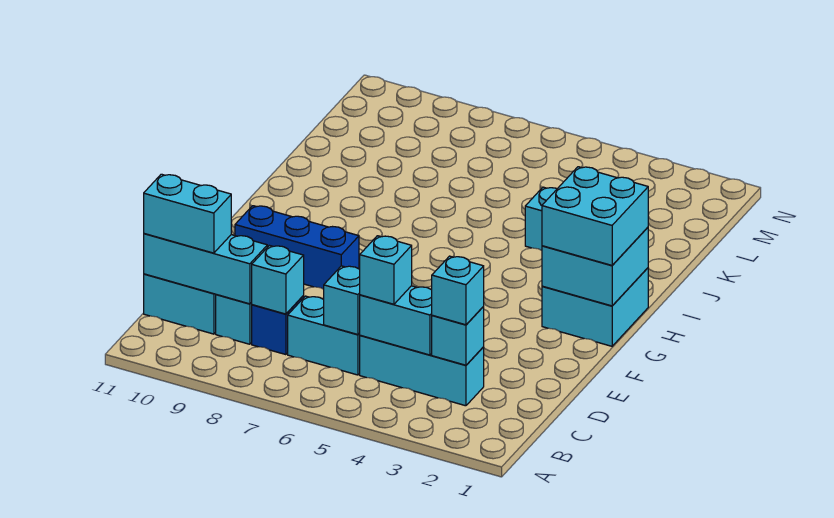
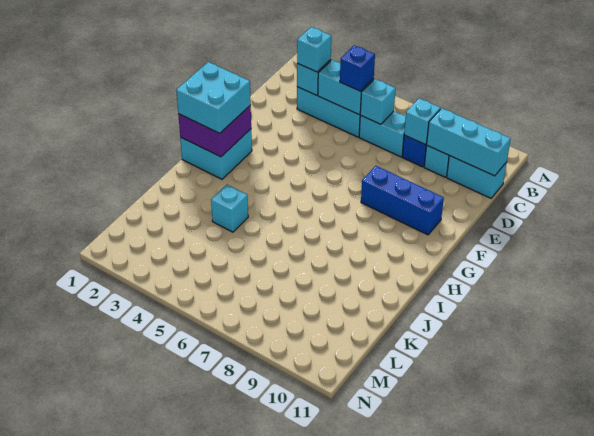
cyan brick C5 level 3 -> blue brick C5 level 3
cyan brick C10:C11 level 3 -> none
cyan brick G1:H2 level 2 -> purple brick G1:H2 level 2

